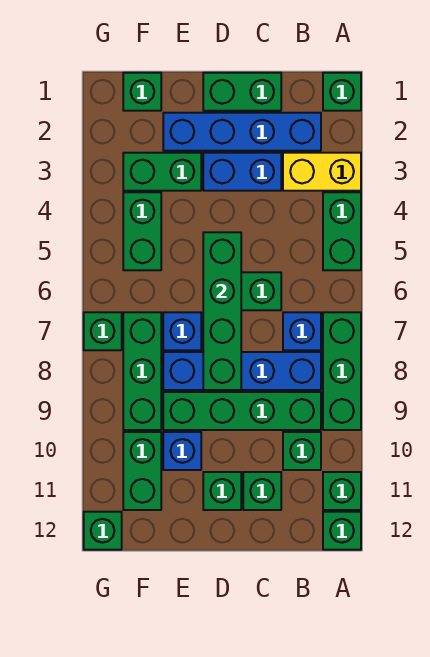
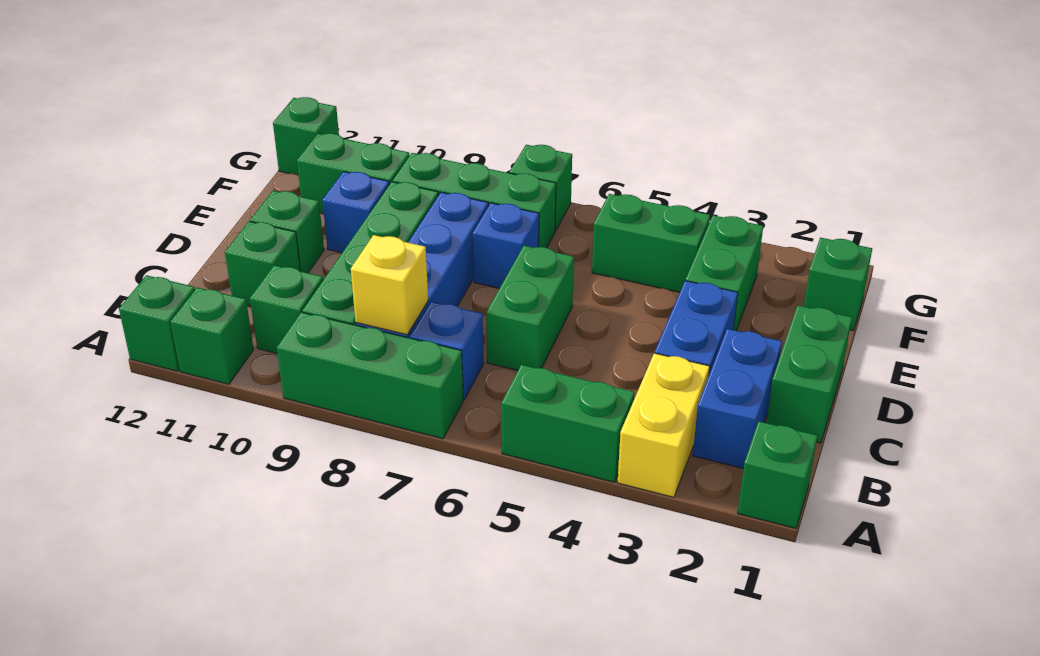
blue brick B2:E2 level 1 -> blue brick B2:C2 level 1
none -> yellow brick B8 level 2
green brick D5:D8 level 2 -> none

